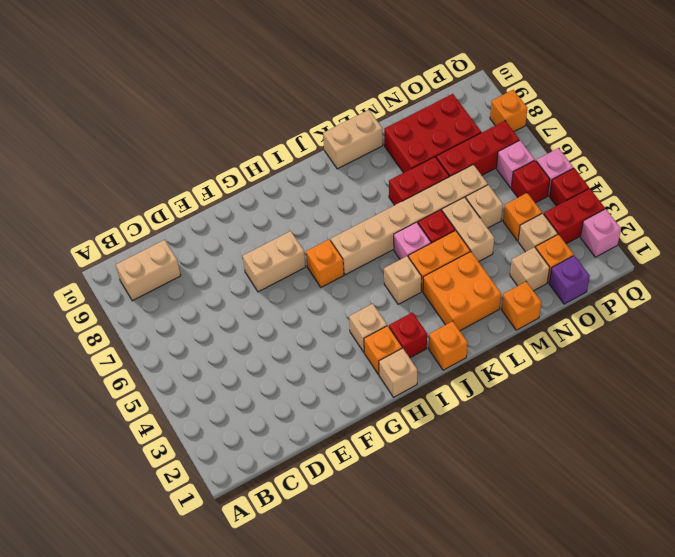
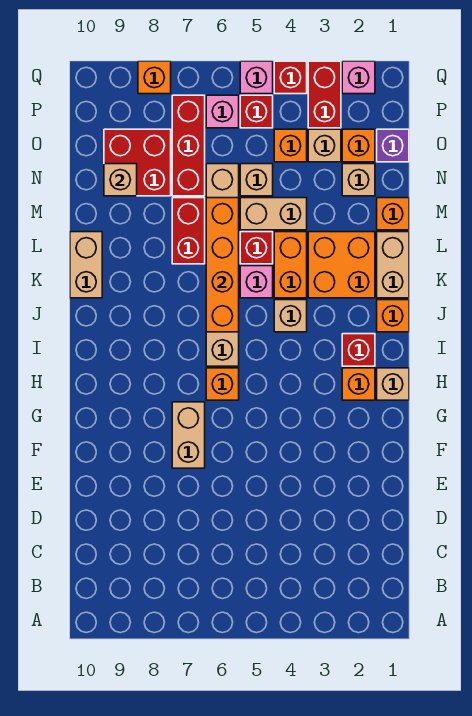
tan brick B9:C9 level 1 -> tan brick K1:L1 level 1
tan brick H3 level 1 -> tan brick N9 level 2
none -> orange brick J6:M6 level 2
red brick M8:O9 level 1 -> red brick N8:O9 level 1

